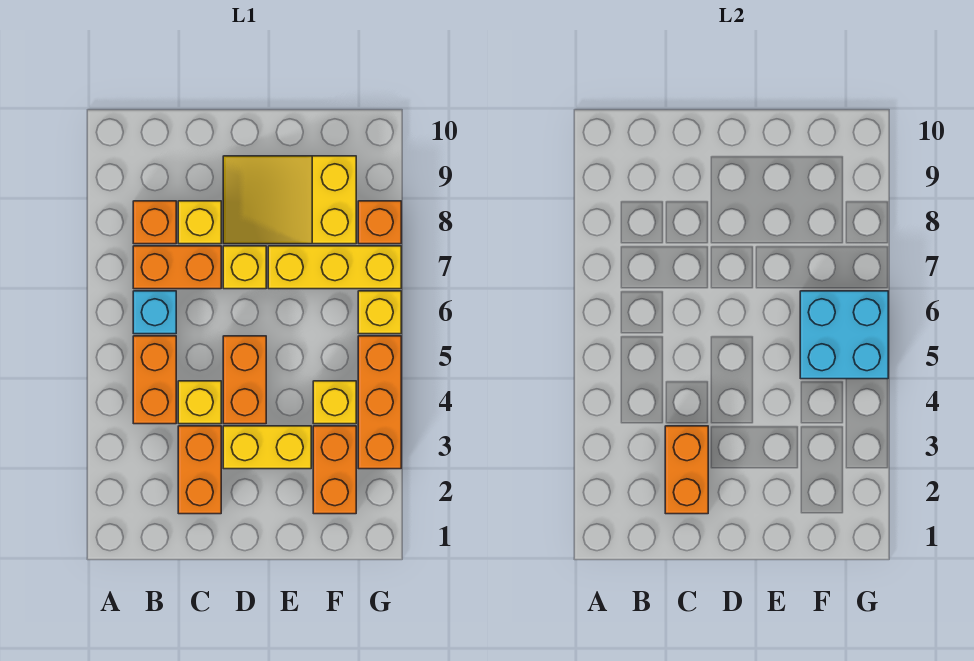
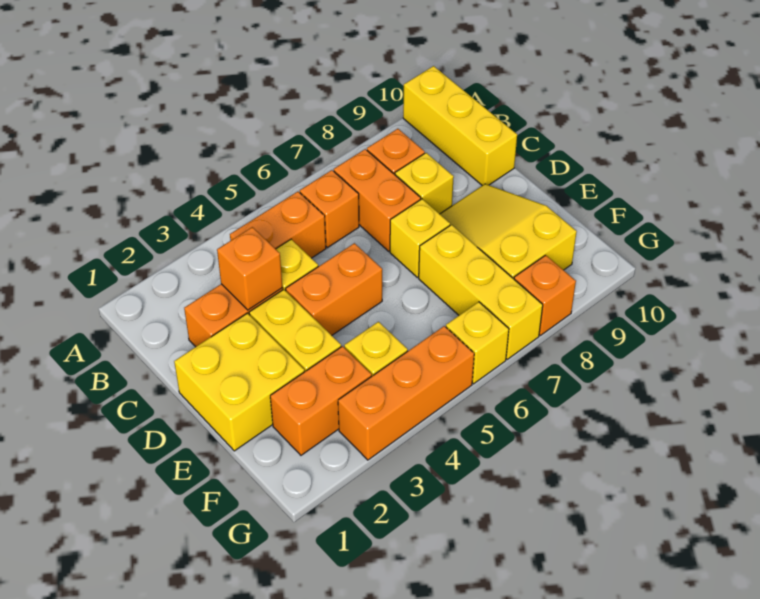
none -> yellow brick A10:C10 level 1
cyan brick B6 level 1 -> orange brick B6 level 1
orange brick C2:C3 level 2 -> orange brick C3 level 2
none -> yellow brick D1:E2 level 1
cyan brick F5:G6 level 2 -> none

